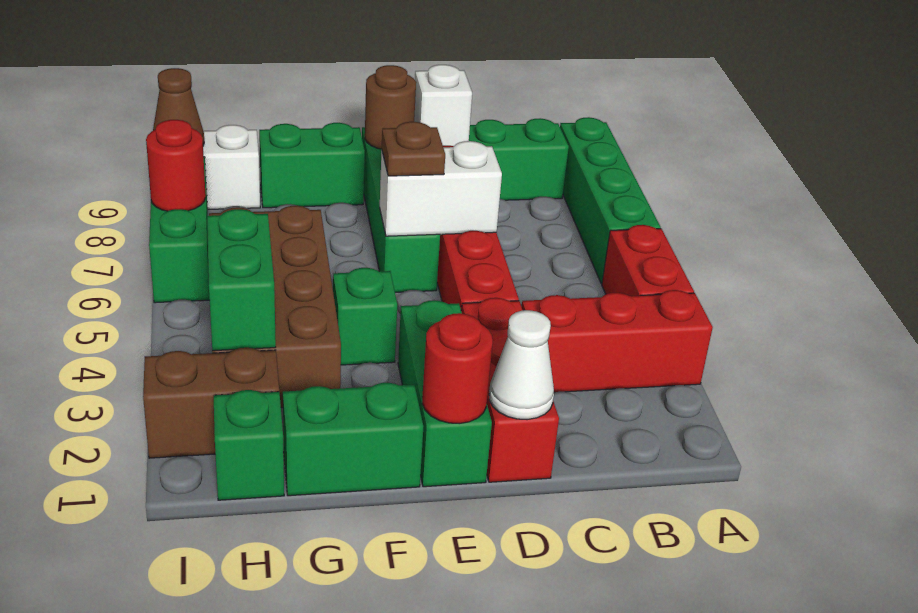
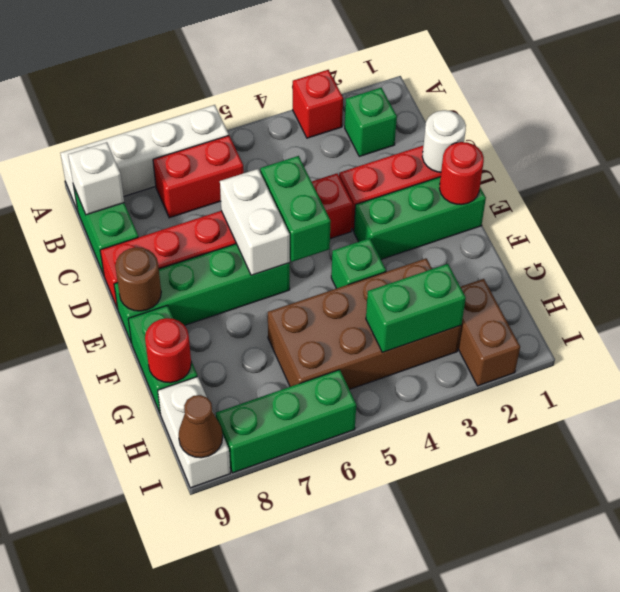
red brick A3:C3 level 1 -> red brick A3 level 1
red brick A4:A5 level 1 -> red brick B6:B7 level 1
green brick A6:A9 level 1 -> white brick A6:A9 level 1
white cone D1 level 2 -> white round brick D1 level 2
white brick D9 level 2 -> white brick B9 level 2
brown plate E6 level 3 -> none
green brick F1:G1 level 1 -> green brick D5:E5 level 2
green brick H1 level 1 -> green brick B2 level 1
red round brick I7 level 2 -> red round brick G9 level 2

